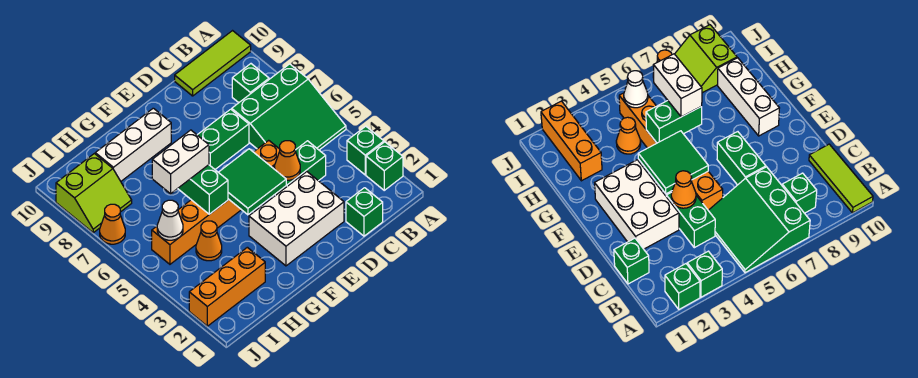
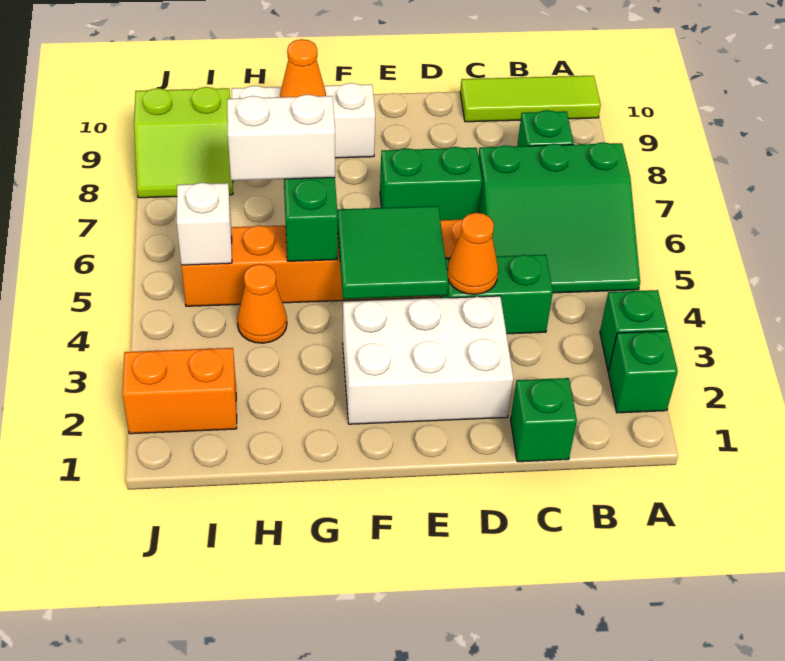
orange brick H2:J2 level 1 -> orange brick I2:J2 level 1
white cone I5 level 2 -> white brick I5 level 2
orange cone J7 level 1 -> orange cone G9 level 2

